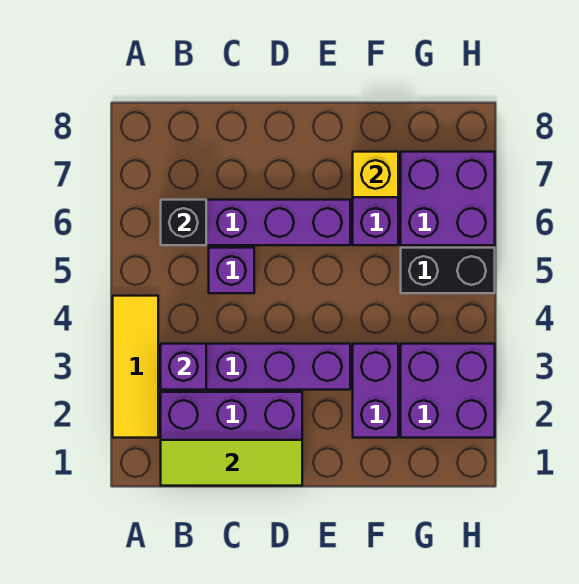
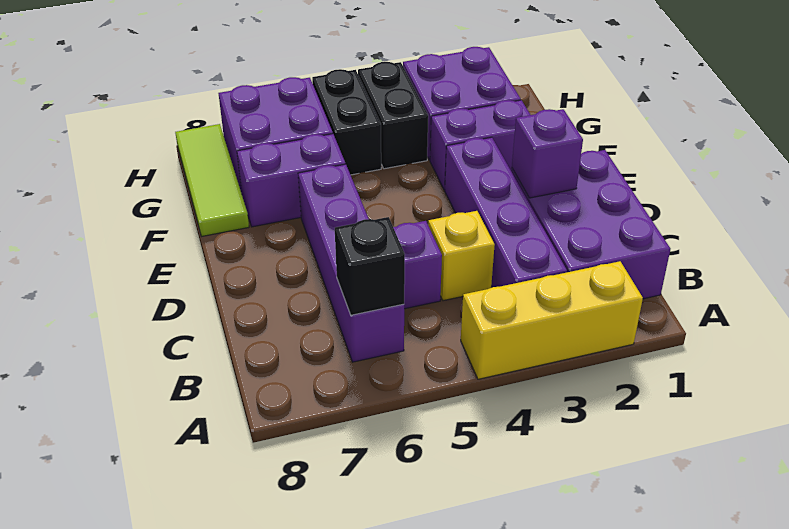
yellow tile A2:A4 level 1 -> yellow brick A2:A4 level 1
lime tile B1:D1 level 2 -> lime tile F8:H8 level 1
purple brick B3 level 2 -> purple brick D2 level 2
yellow brick F7 level 2 -> yellow brick C4 level 1
none -> black brick G4:H4 level 1

